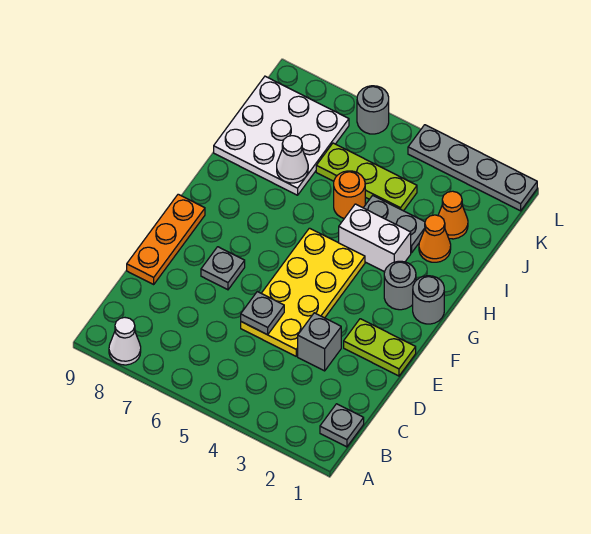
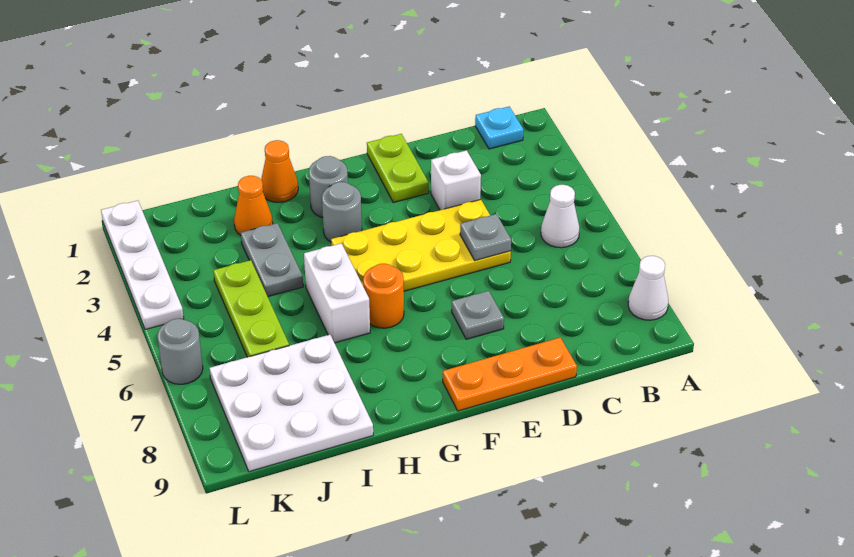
grey plate B1 level 1 -> cyan plate B1 level 1
grey brick D3 level 1 -> white brick D3 level 1
grey round brick G1 level 1 -> grey round brick G3 level 1
white brick H3:H4 level 1 -> white brick H5:H6 level 1
orange round brick I5 level 1 -> orange round brick G6 level 1
white cone I7 level 2 -> white cone B5 level 1
orange cone J2 level 1 -> orange cone H1 level 1
grey plate L1:L4 level 1 -> white plate L1:L4 level 1

